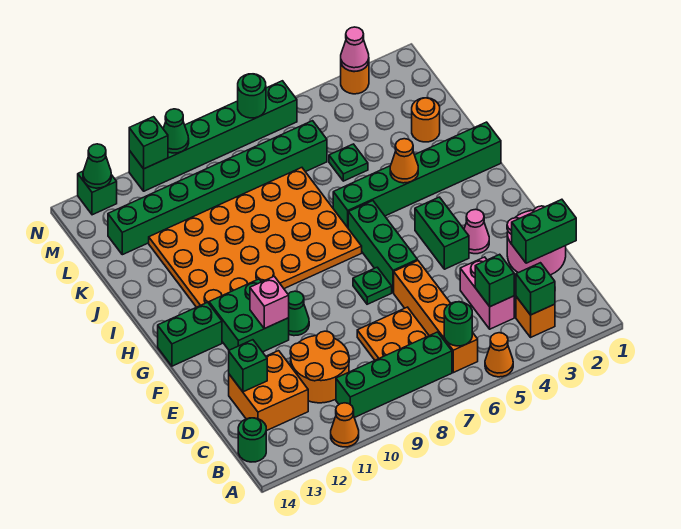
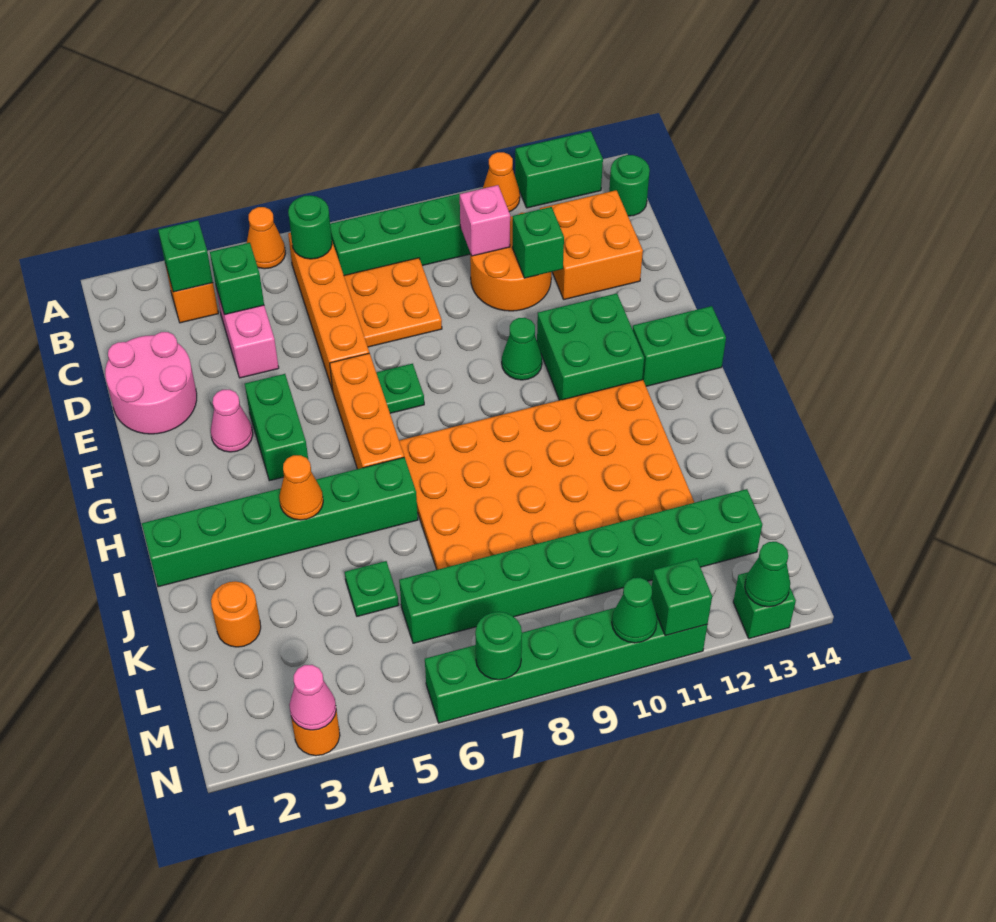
green brick D1:D2 level 2 -> green brick A12:A13 level 1
green brick D13 level 2 -> green brick D11 level 2
green brick F6:H6 level 1 -> orange brick F6:H6 level 1
pink brick F11 level 2 -> pink brick C10 level 2

